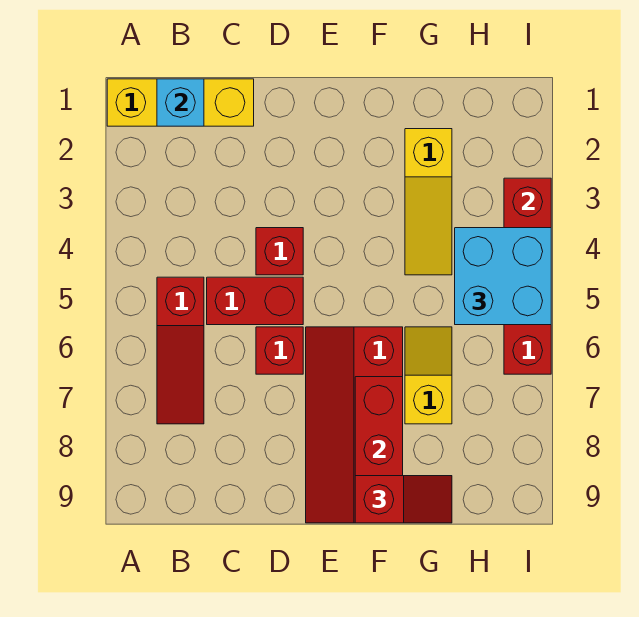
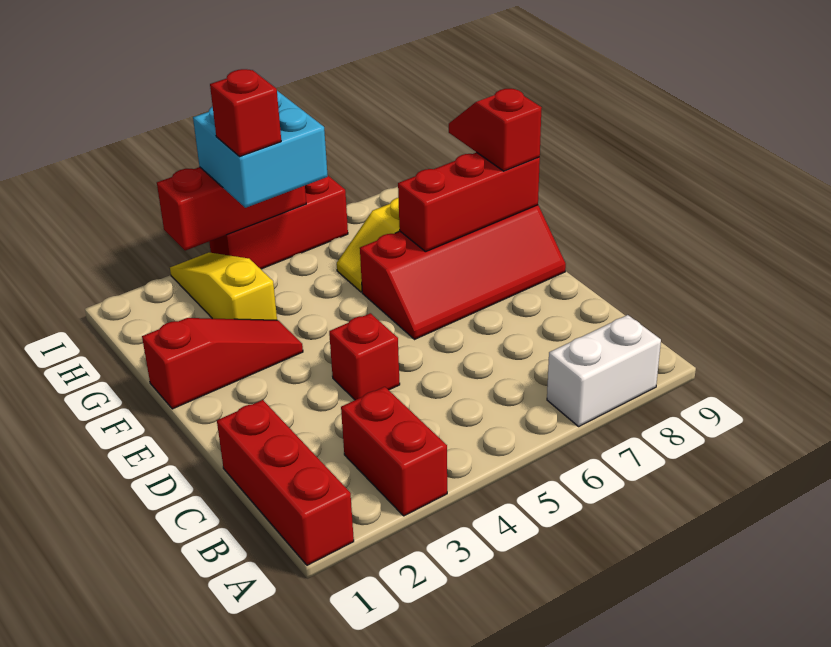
yellow brick A1:C1 level 1 -> red brick A1:C1 level 1
none -> white brick A7:A8 level 1
cyan brick B1 level 2 -> none
red slope B5:B7 level 1 top 5 -> red slope F1:F3 level 1 top 1
red brick C5:D5 level 1 -> red brick A3:B3 level 1
red brick D6 level 1 -> red brick H4 level 4
yellow slope G2:G4 level 1 top 2 -> yellow slope G3:I3 level 1 top G

